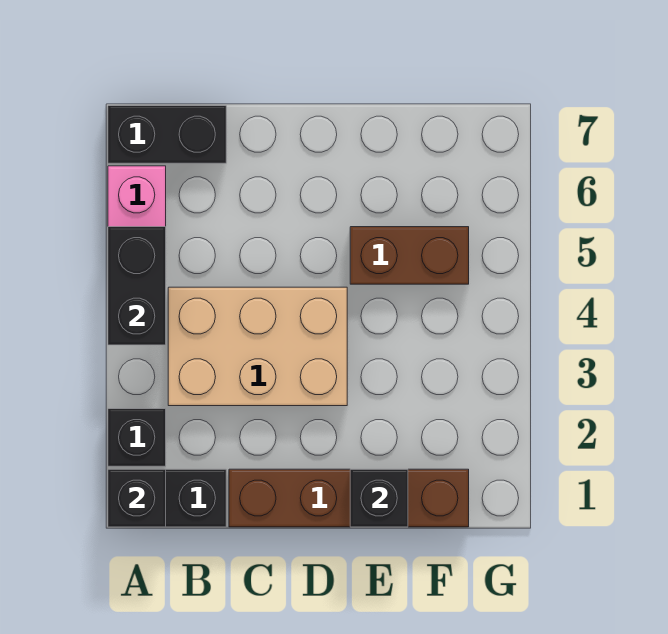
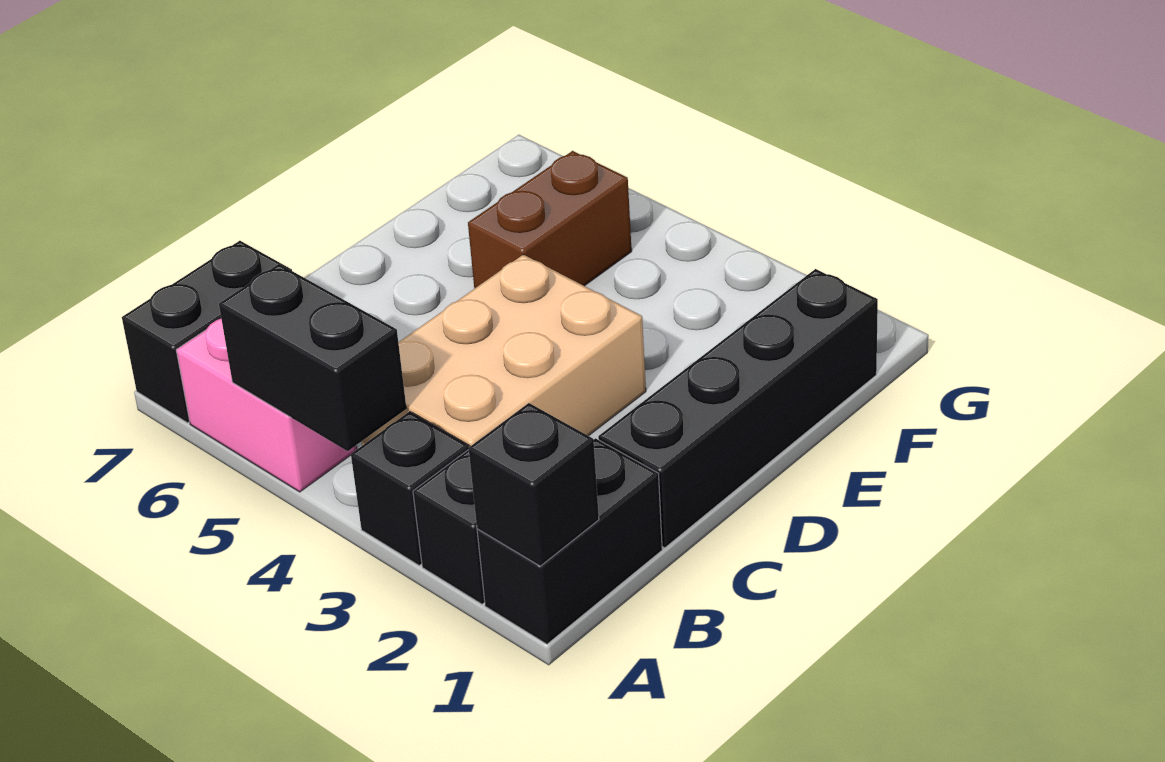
brown brick C1:F1 level 1 -> black brick C1:F1 level 1
black brick E1 level 2 -> black brick A3 level 1

